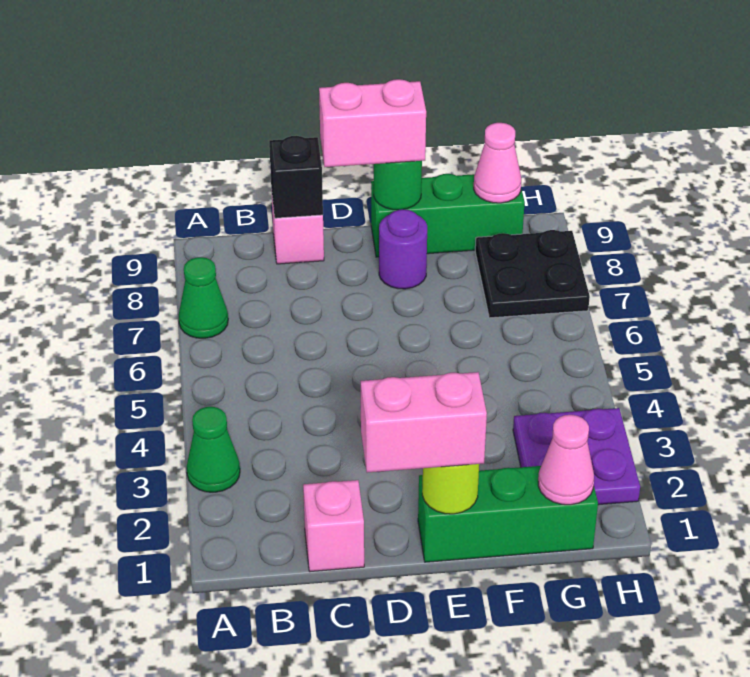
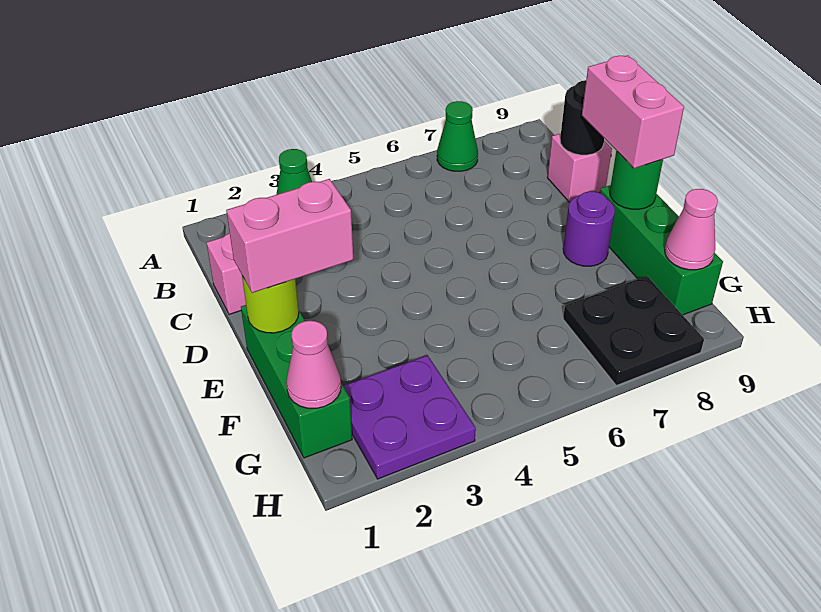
black brick C9 level 2 -> black round brick C9 level 2
pink brick D1:E1 level 3 -> pink brick E1:E2 level 3

